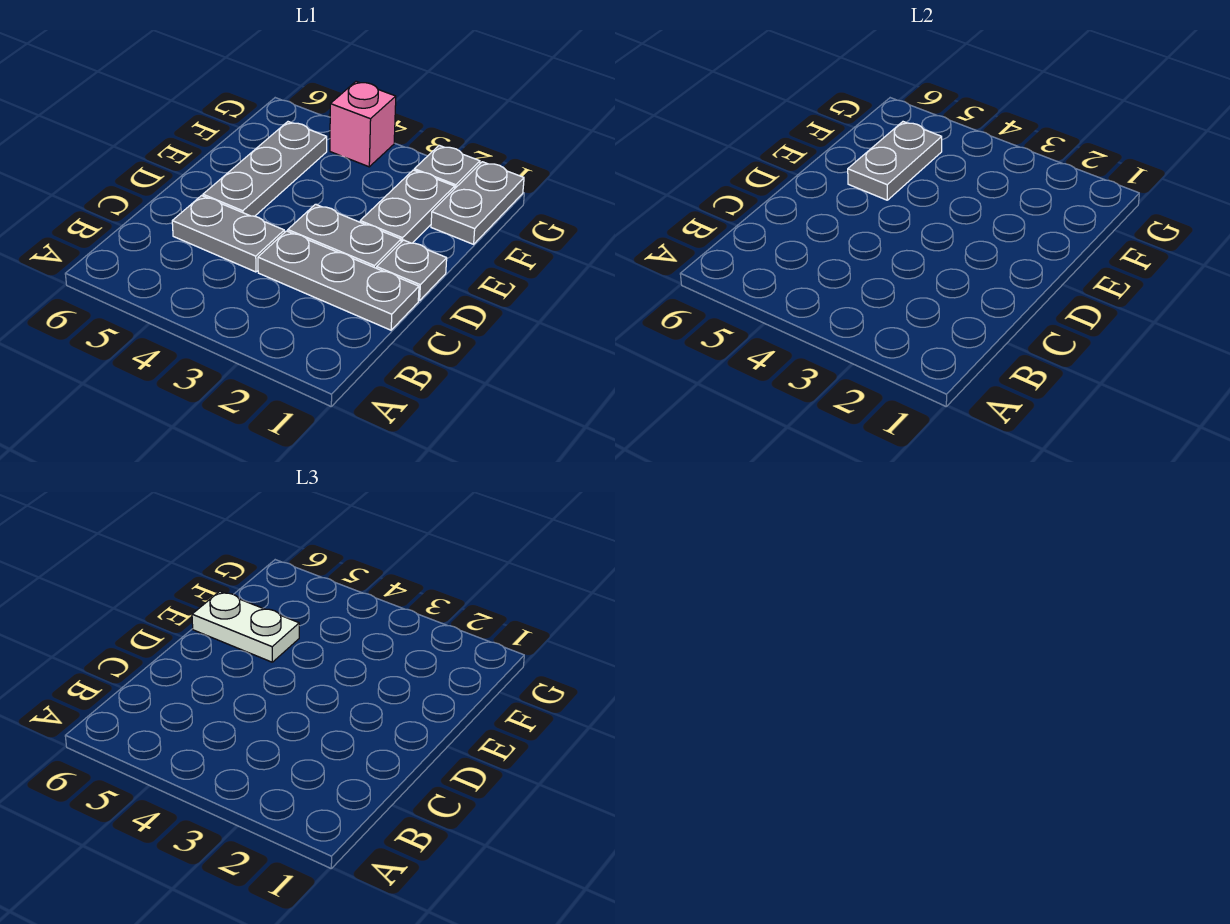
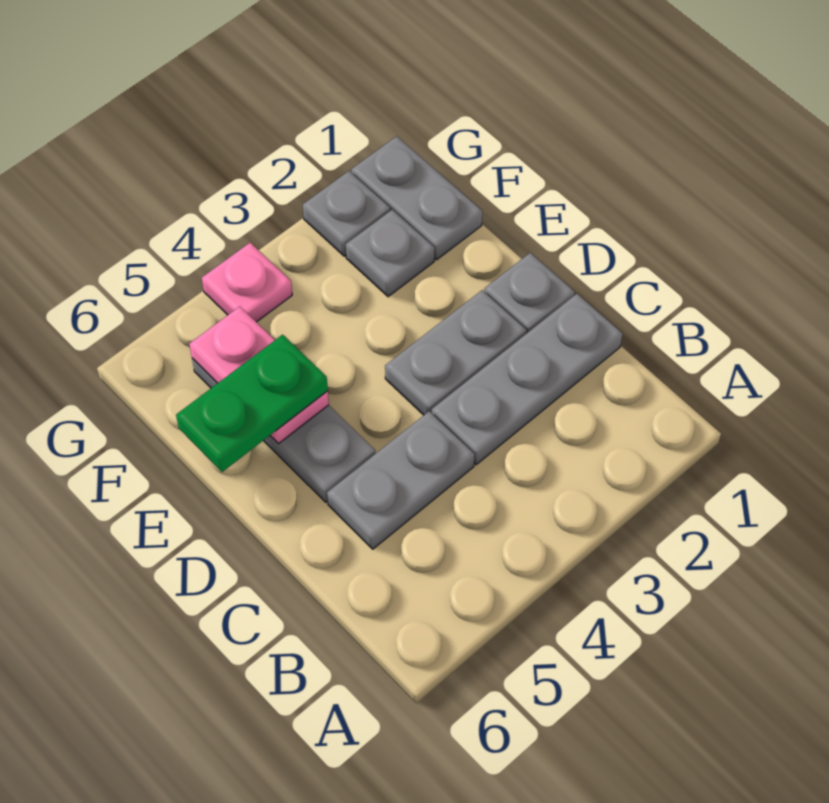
grey plate E2:F2 level 1 -> grey plate F2 level 1
grey plate E5:F5 level 2 -> pink plate E5:F5 level 2
white plate E5:E6 level 3 -> green plate E5:E6 level 3
pink brick G4 level 1 -> pink plate G4 level 1

